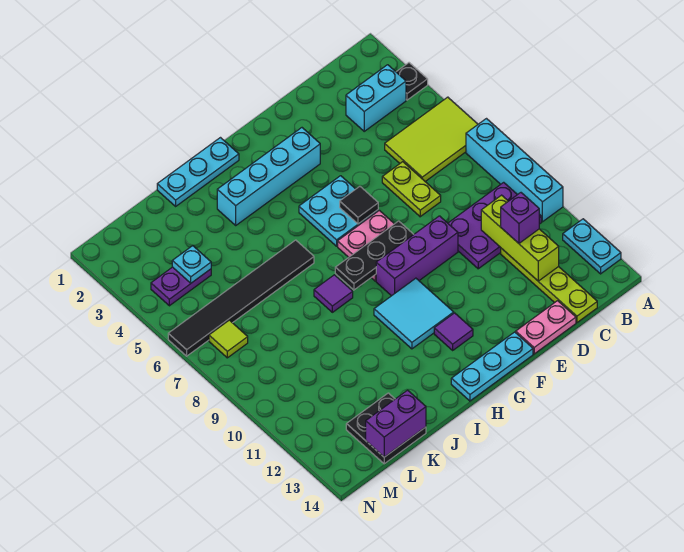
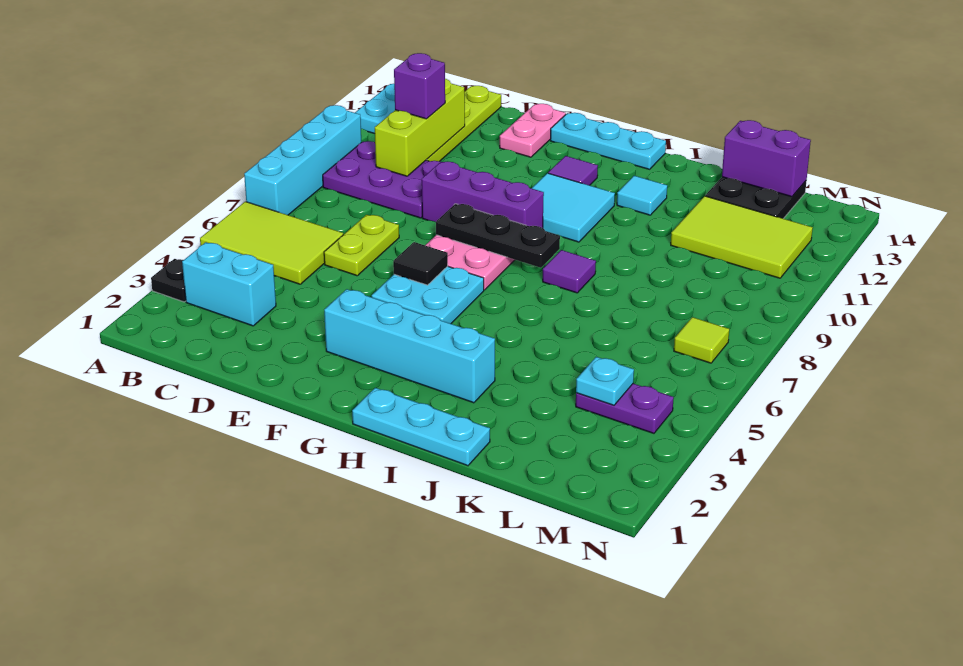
pink plate D14:E14 level 1 -> pink plate E13:E14 level 1
black tile I6:N6 level 1 -> none
none -> cyan tile I12 level 1
none -> lime tile K11:M12 level 1

